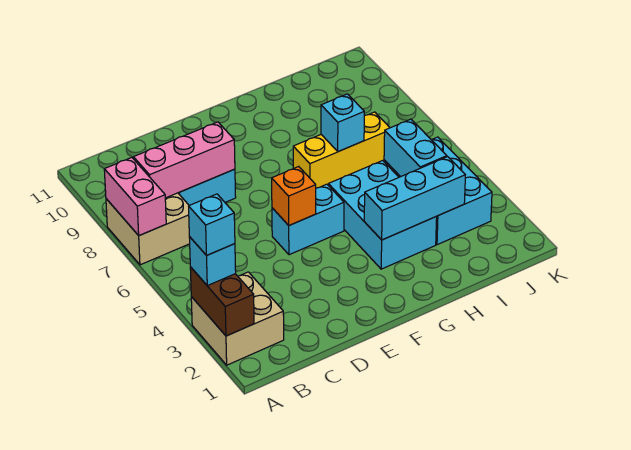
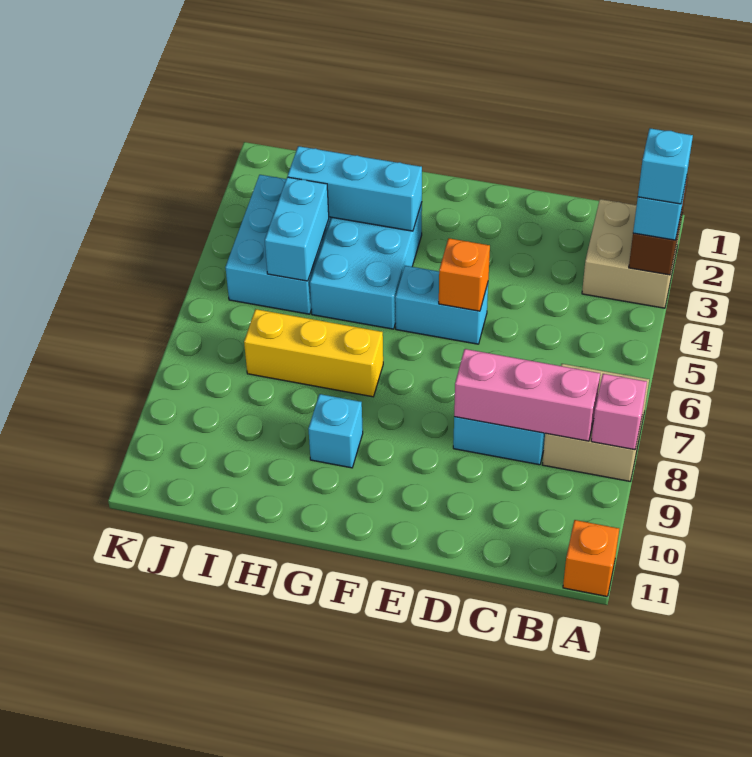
pink brick A7:A8 level 2 -> pink brick A8 level 2
none -> orange brick A11 level 1
cyan brick H7 level 2 -> cyan brick G9 level 1

